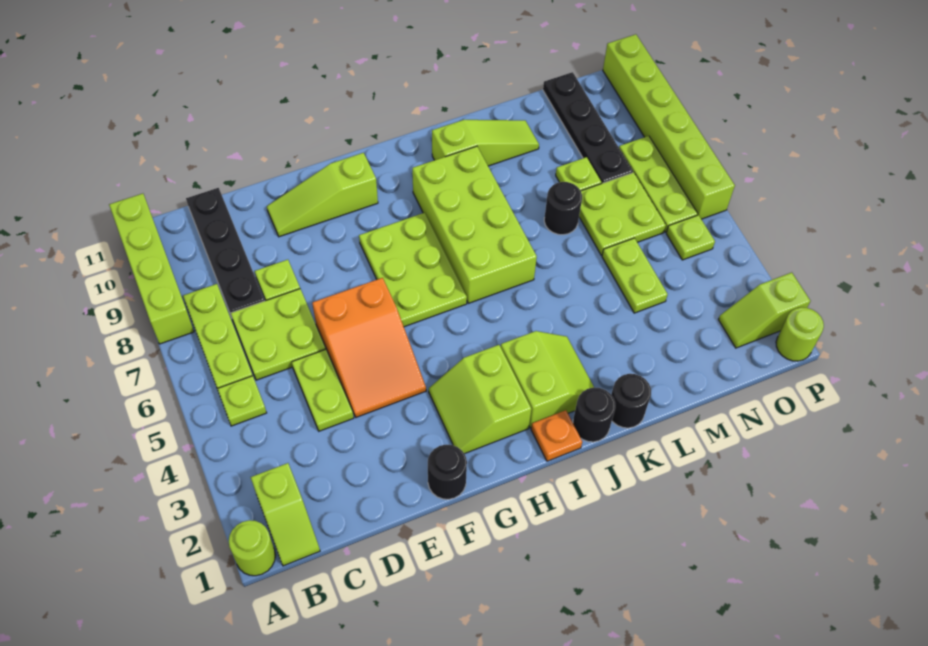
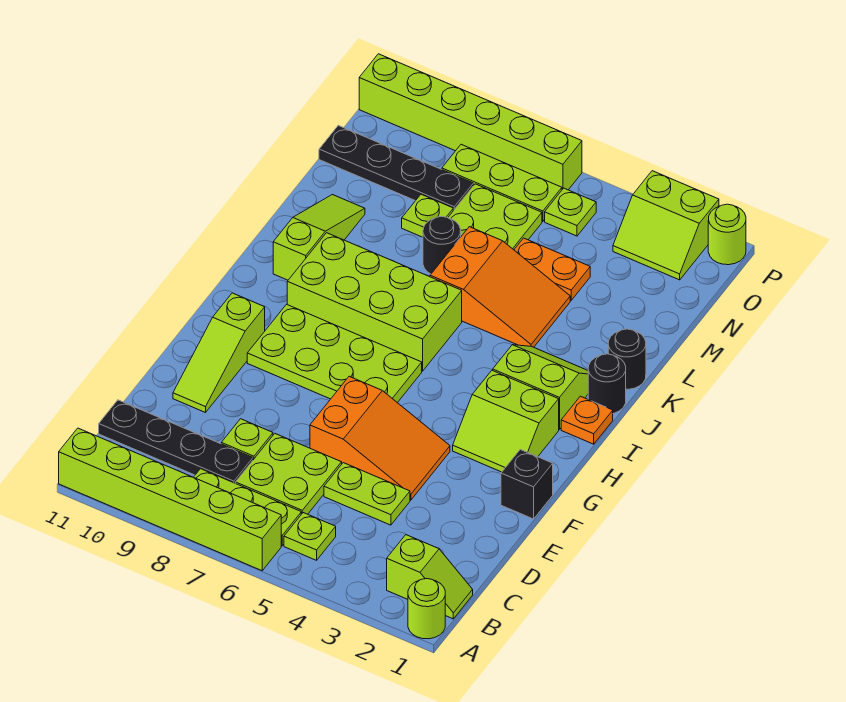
lime brick A8:A11 level 1 -> lime brick A6:A11 level 1
black round brick F1 level 1 -> black brick F1 level 1
lime plate G6:H8 level 1 -> lime plate G6:H9 level 1
none -> orange slope K4:L6 level 1 top 6
lime plate M4:M5 level 1 -> orange plate M4:M5 level 1
lime slope O2:P2 level 1 top P -> lime slope O2:P3 level 1 top P

